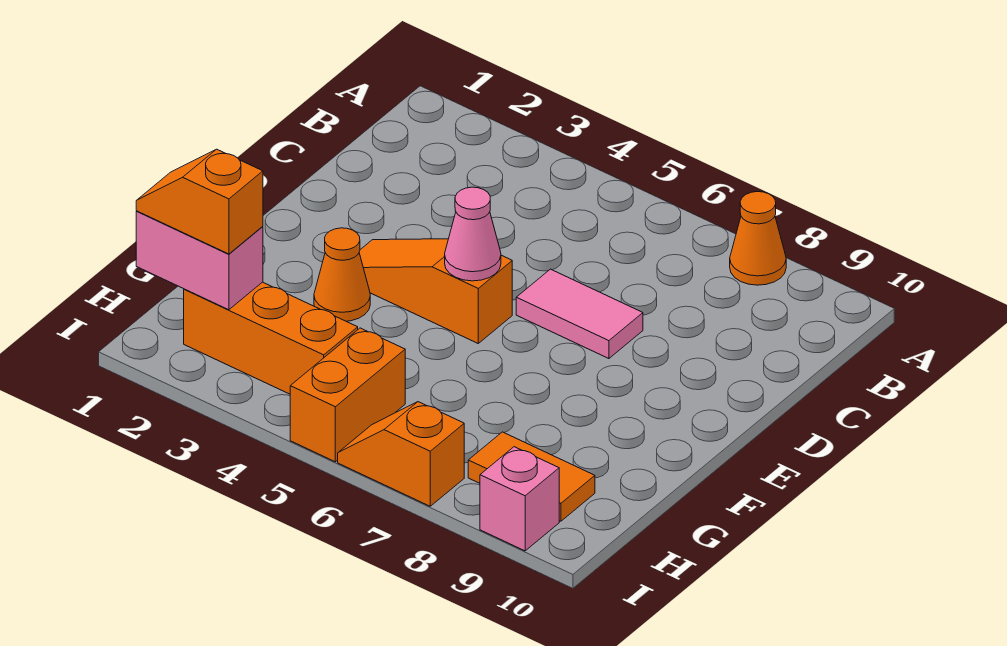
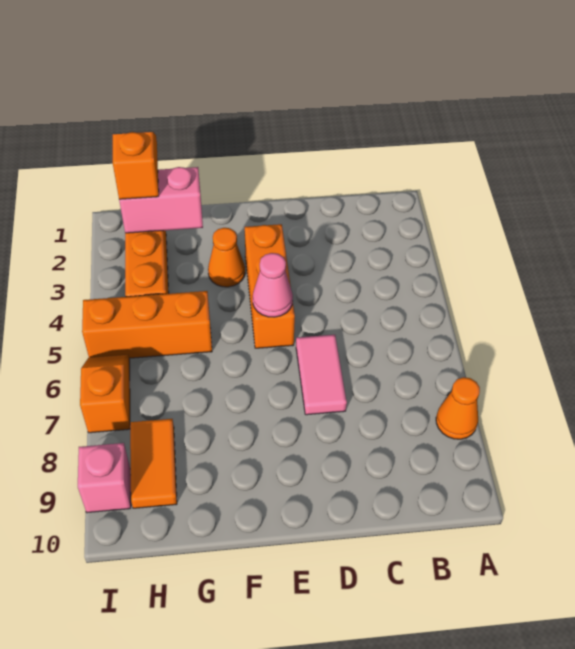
orange slope E3:E5 level 1 top 5 -> orange brick E3:E5 level 1
pink brick H1:H2 level 2 -> pink brick G2:H2 level 2
orange brick H5:I5 level 1 -> orange brick G5:I5 level 1

